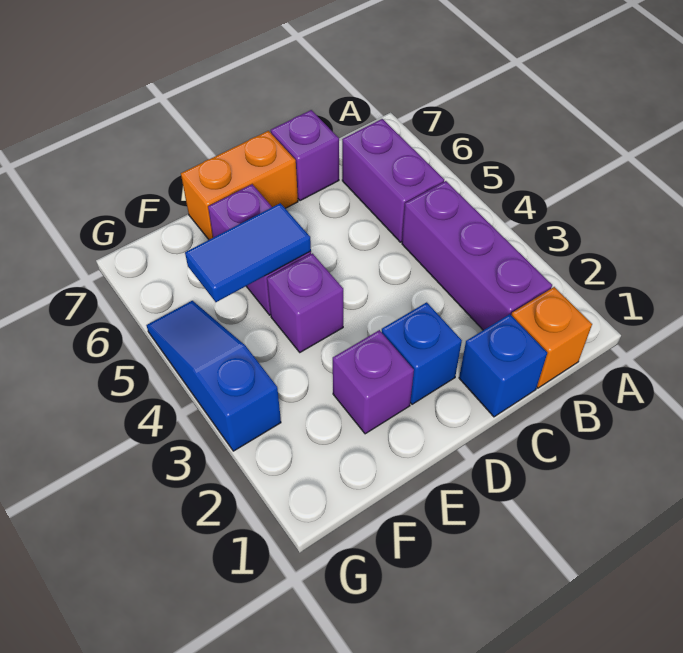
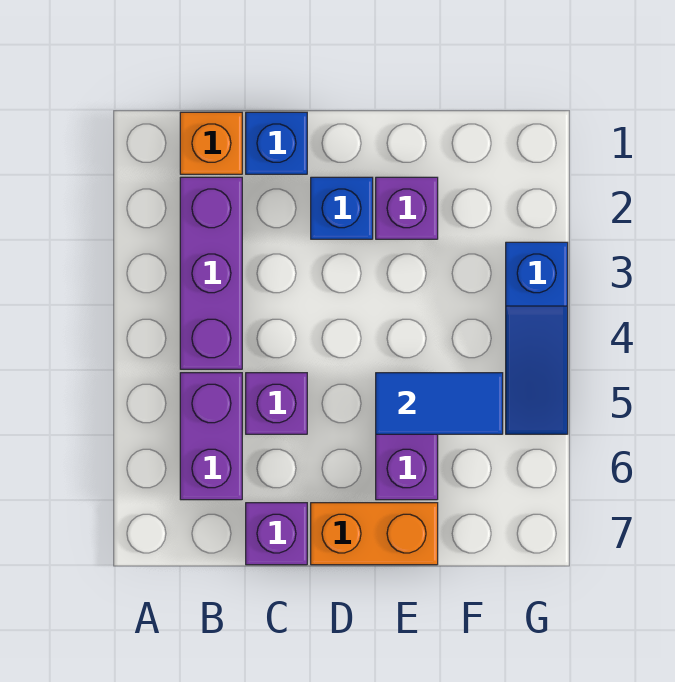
purple brick E4 level 1 -> purple brick C5 level 1

